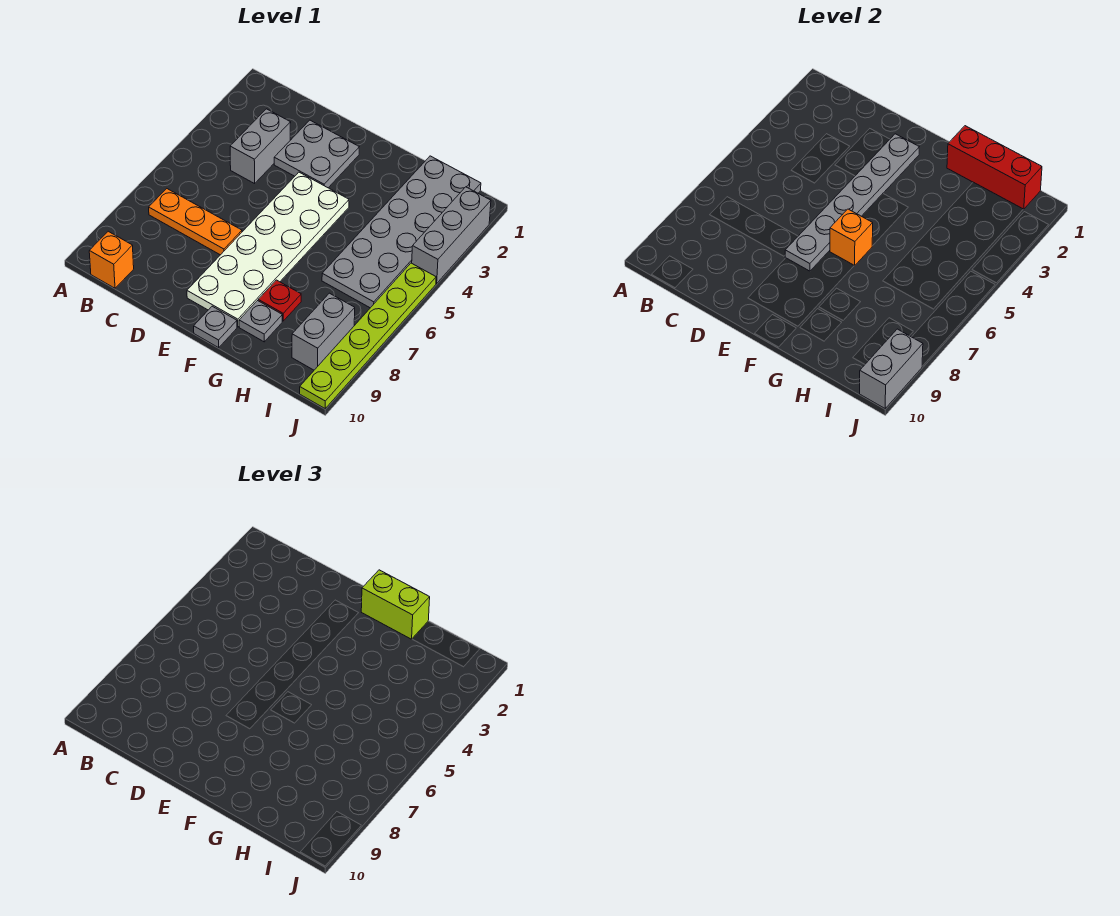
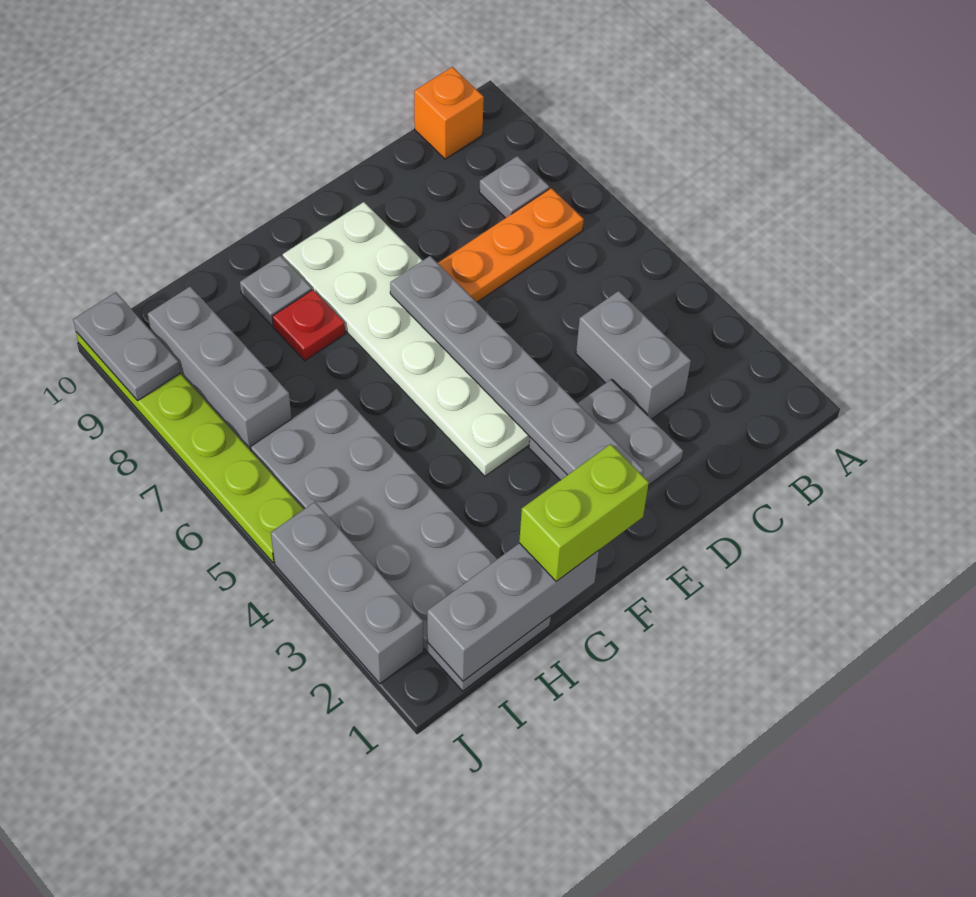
orange brick F6 level 2 -> none
grey plate F10 level 1 -> grey plate B8 level 1
red brick G1:I1 level 2 -> grey brick G1:I1 level 2
grey brick I8:I9 level 1 -> grey brick I7:I9 level 1
grey brick J9:J10 level 2 -> grey plate J9:J10 level 2

